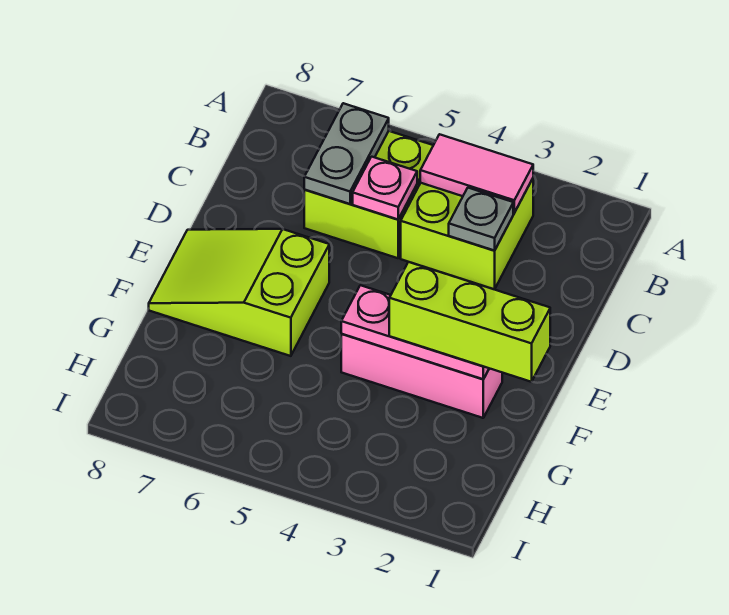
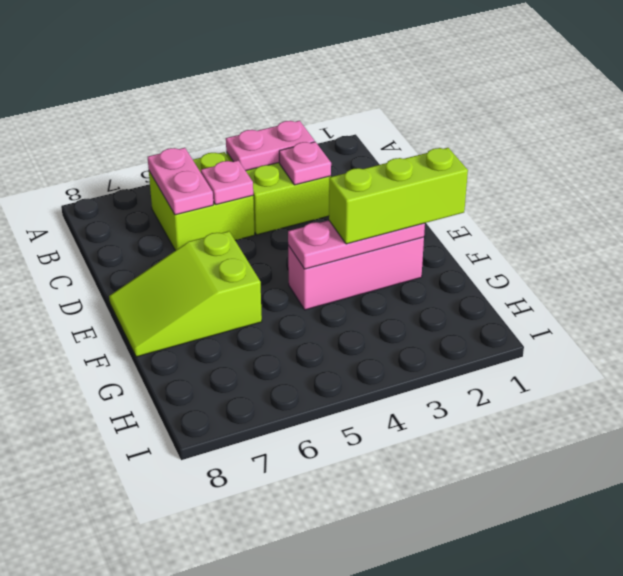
pink tile B3:B4 level 2 -> pink plate B3:B4 level 2
grey plate B6:C6 level 2 -> pink plate B6:C6 level 2
grey plate C3 level 2 -> pink plate C3 level 2

